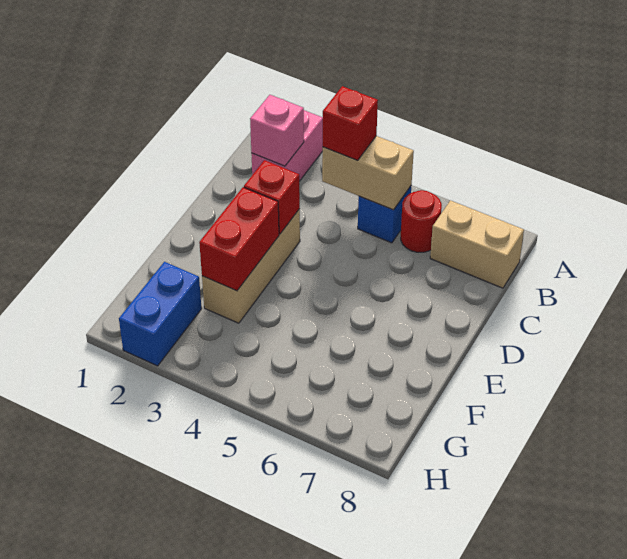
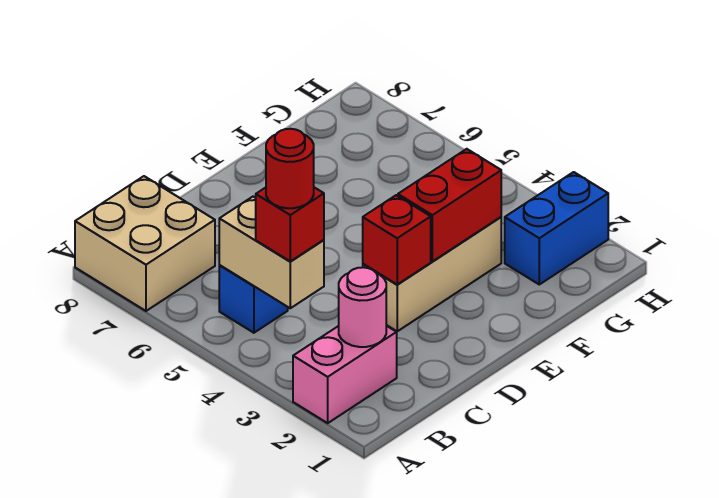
pink brick B2 level 2 -> pink round brick B2 level 2
red round brick B6 level 1 -> red round brick B4 level 4
tan brick B7:B8 level 1 -> tan brick A7:B8 level 1

